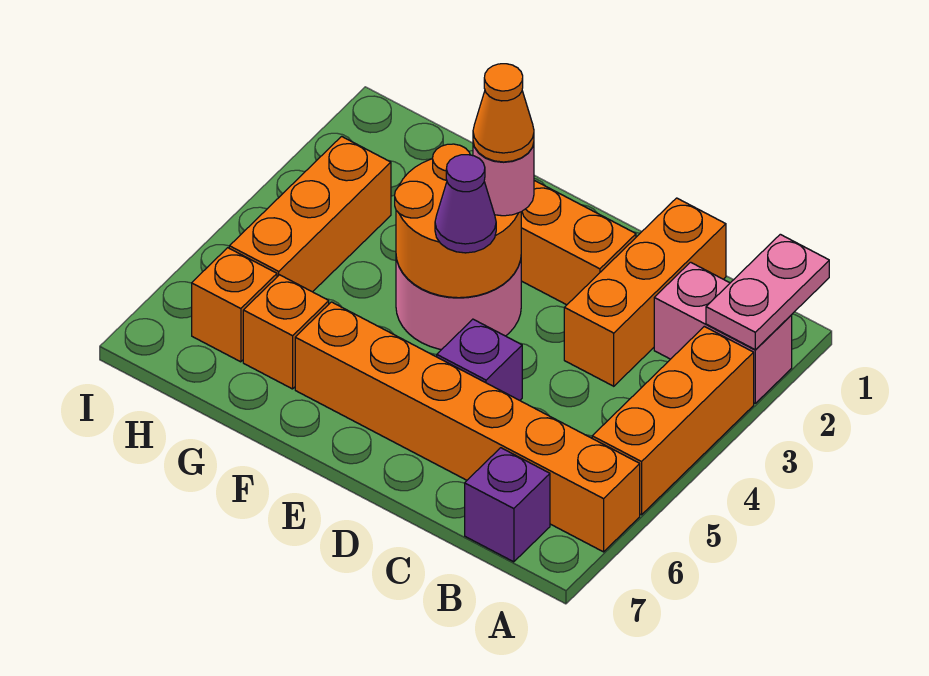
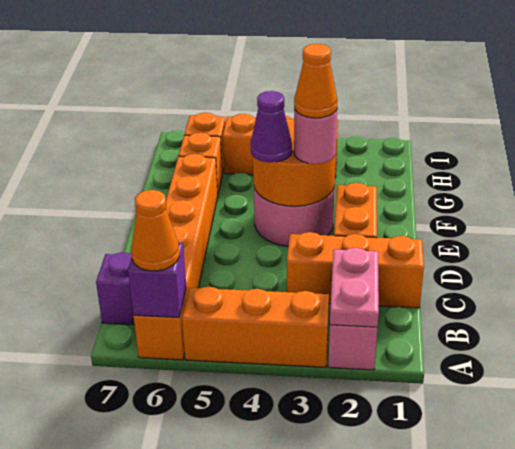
pink plate A1:A2 level 2 -> pink plate A2:B2 level 2
none -> orange cone A6 level 3
purple brick D5 level 1 -> purple brick A6 level 2

